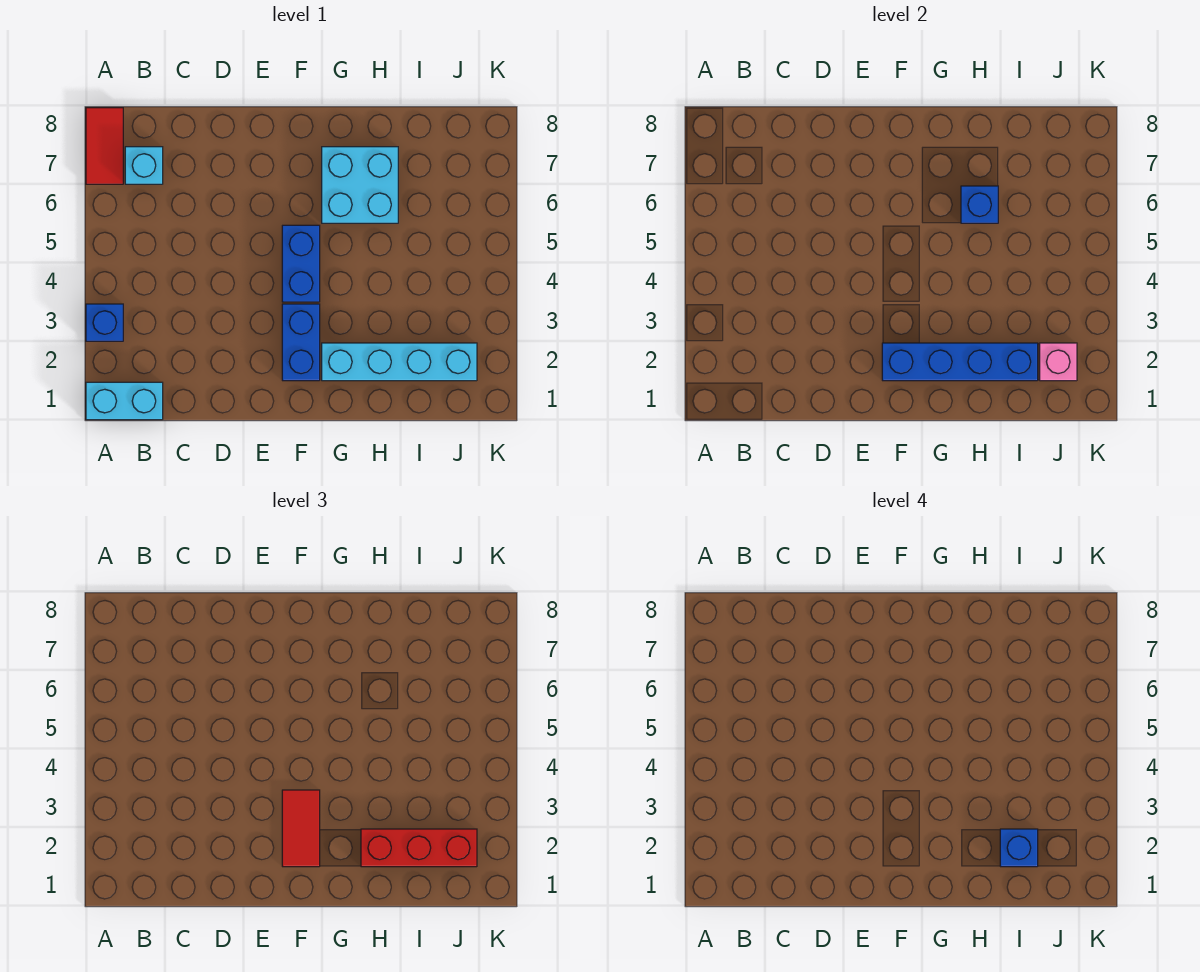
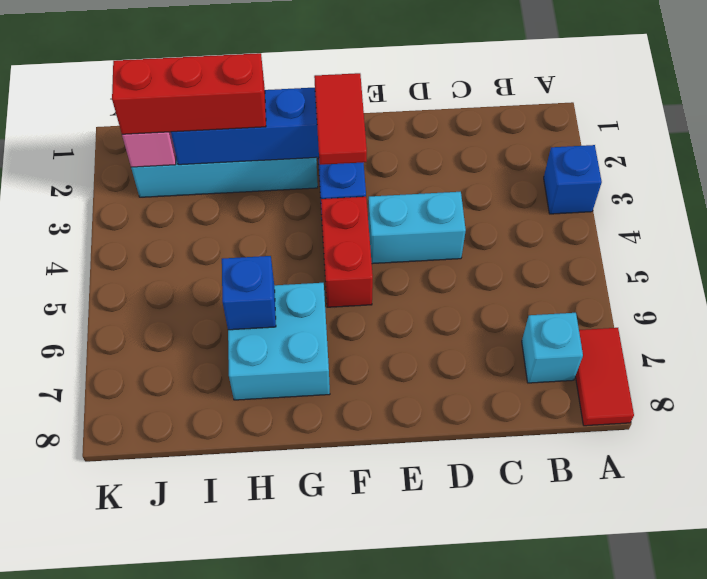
cyan brick A1:B1 level 1 -> cyan brick D4:E4 level 1
blue brick F4:F5 level 1 -> red brick F4:F5 level 1
blue brick I2 level 4 -> none

